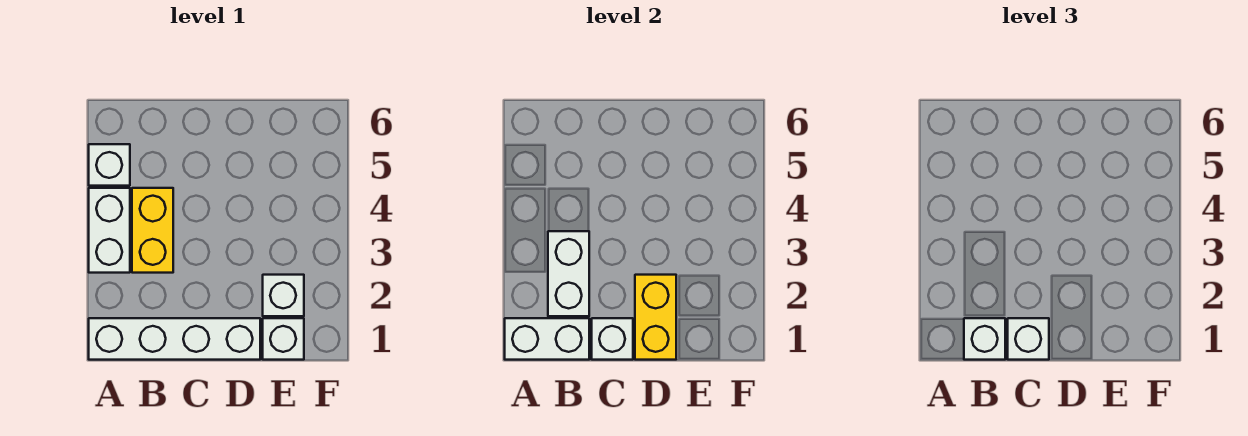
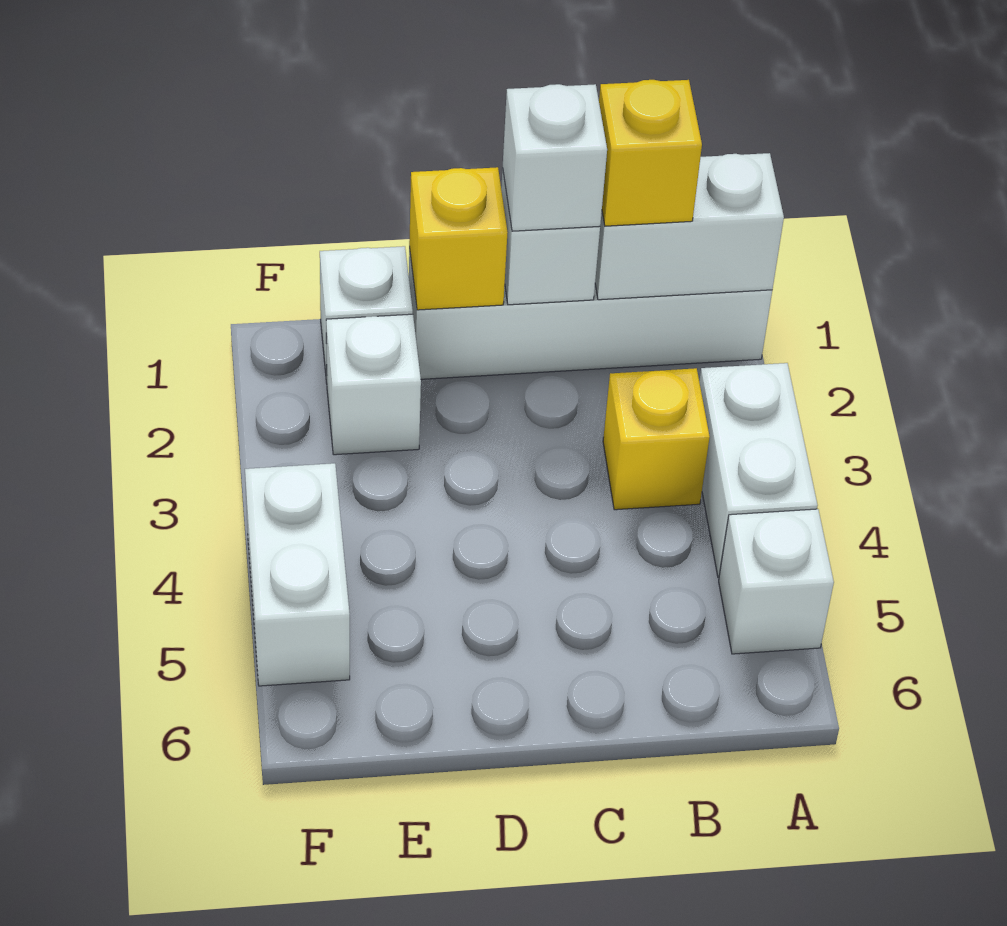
white brick B1 level 3 -> yellow brick B1 level 3
white brick B2:B3 level 2 -> white brick F4:F5 level 1
yellow brick B3:B4 level 1 -> yellow brick B3 level 1
yellow brick D1:D2 level 2 -> yellow brick D1 level 2

